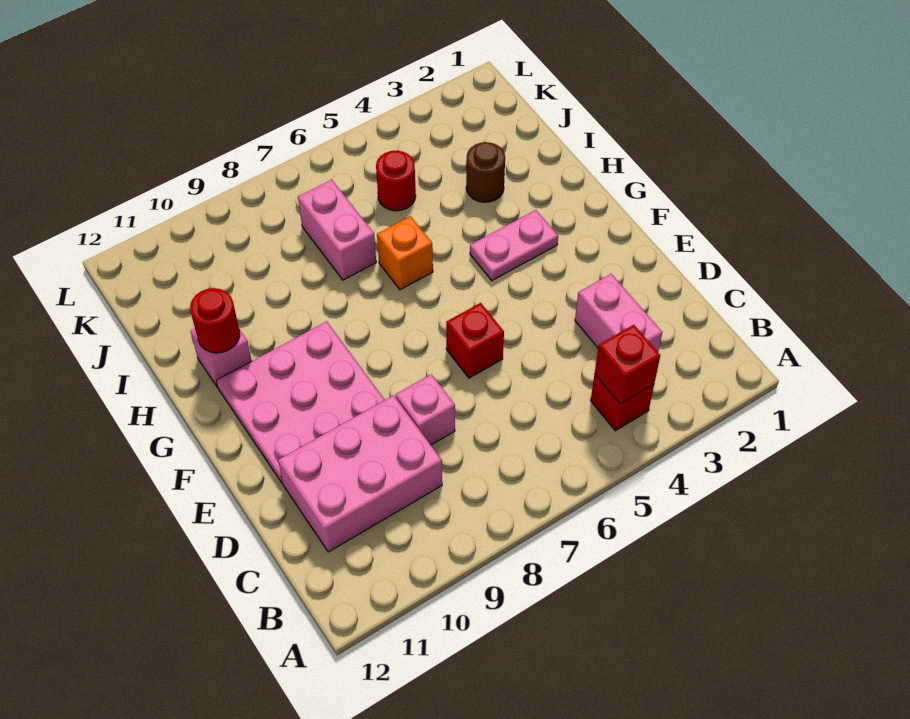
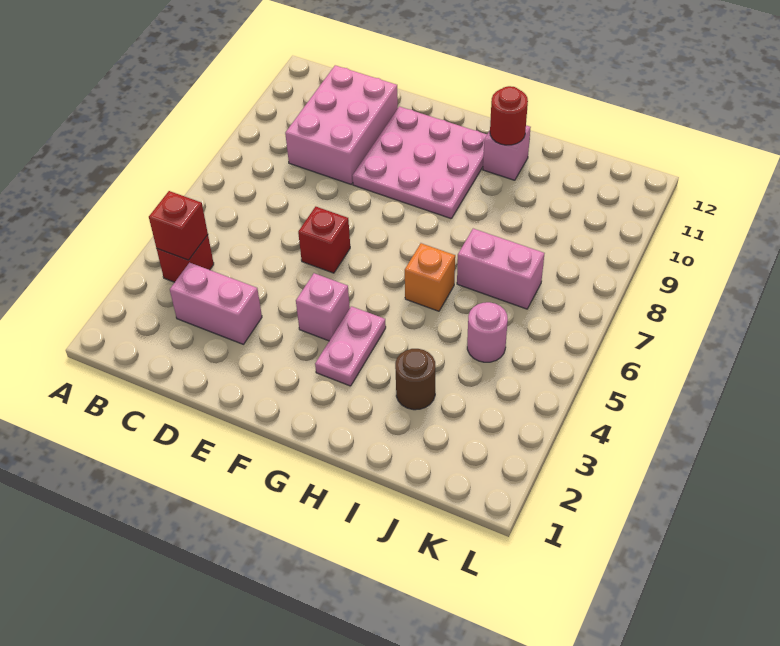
pink brick D8 level 1 -> pink brick F4 level 1
red round brick J5 level 1 -> pink round brick J5 level 1

